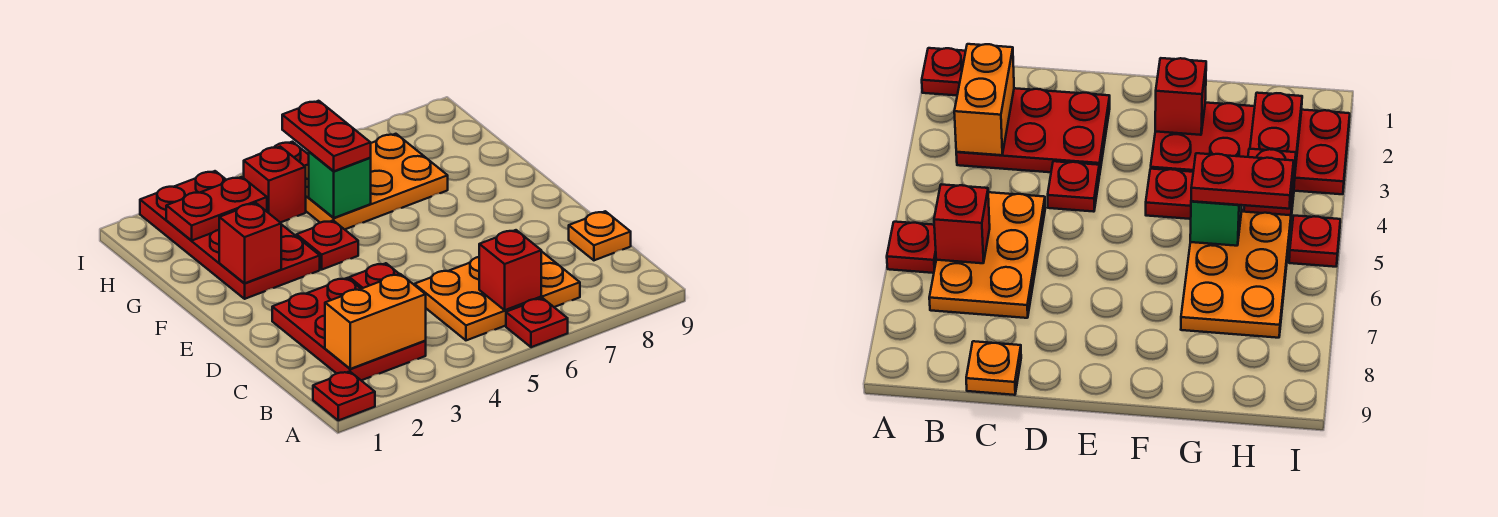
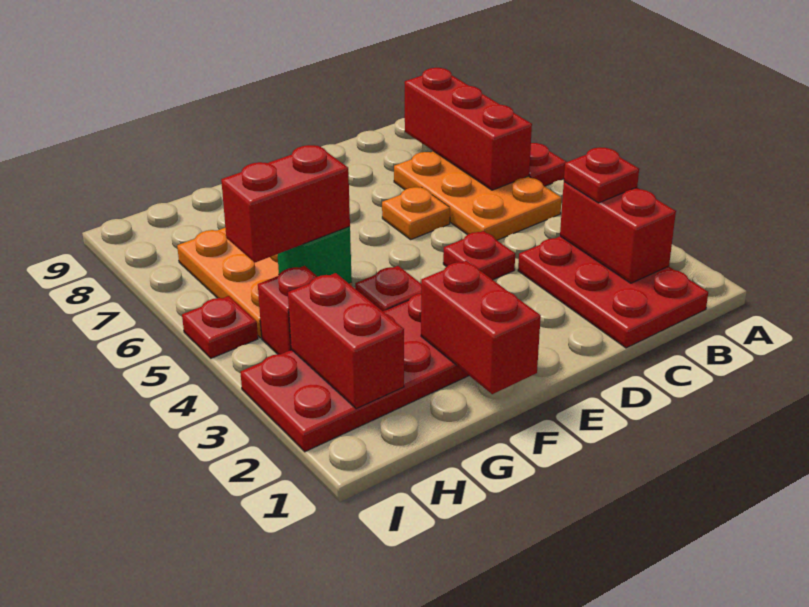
red plate A1 level 1 -> red plate B3 level 3
red plate B2:D3 level 1 -> red plate B1:C3 level 1
orange brick B2:B3 level 2 -> red brick B2:B3 level 2
red brick B6 level 2 -> red brick B6:B8 level 2
orange plate C9 level 1 -> orange plate D6 level 1
red brick F2 level 2 -> red brick F1:F2 level 2
red plate G5:H5 level 3 -> red brick G5:H5 level 3
red plate H2:H3 level 2 -> red brick H2:H3 level 2

